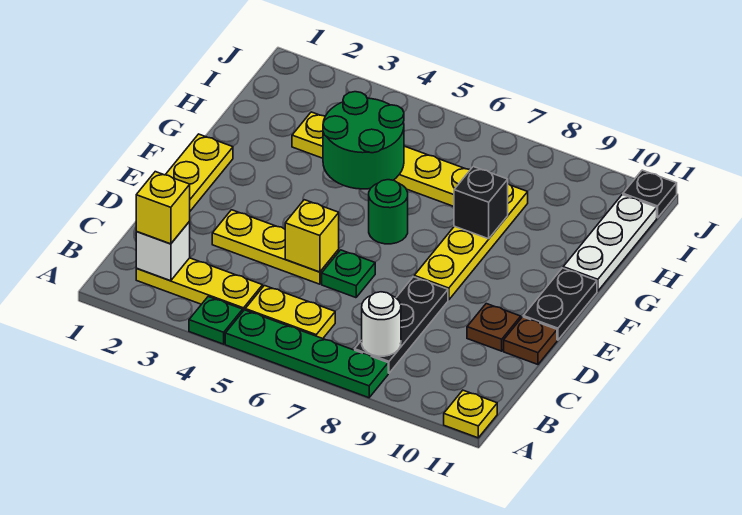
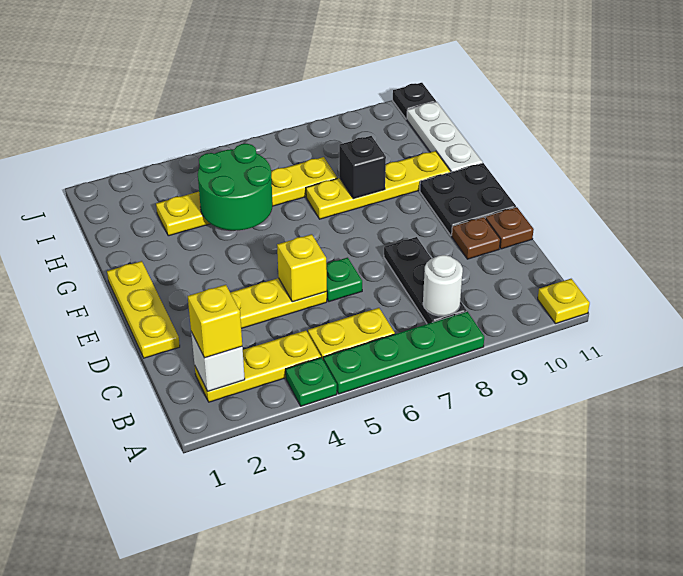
yellow plate E8:H8 level 1 -> yellow plate G7:G10 level 1
black plate E11:F11 level 1 -> black plate E10:F11 level 1
green round brick F6 level 1 -> none

